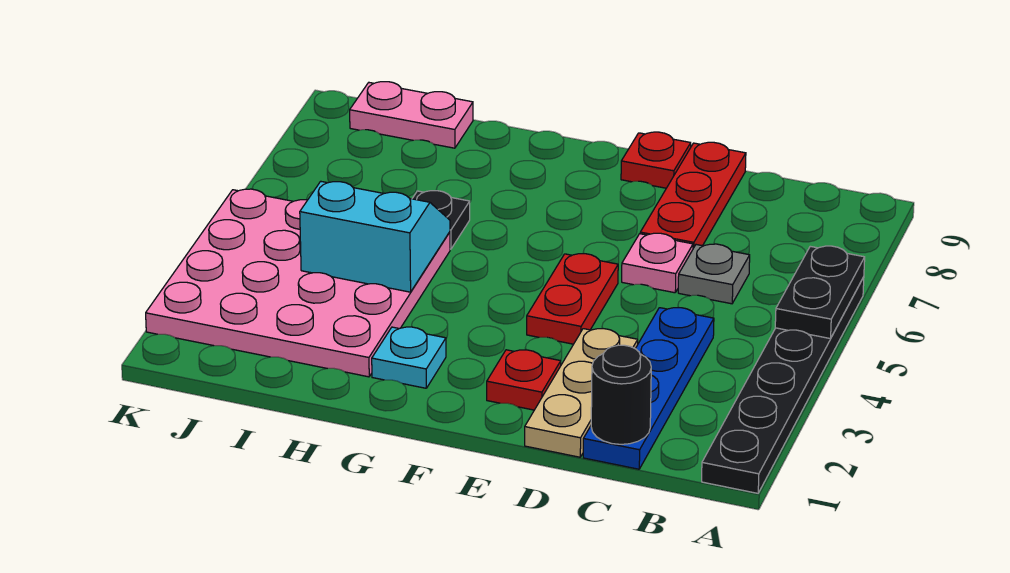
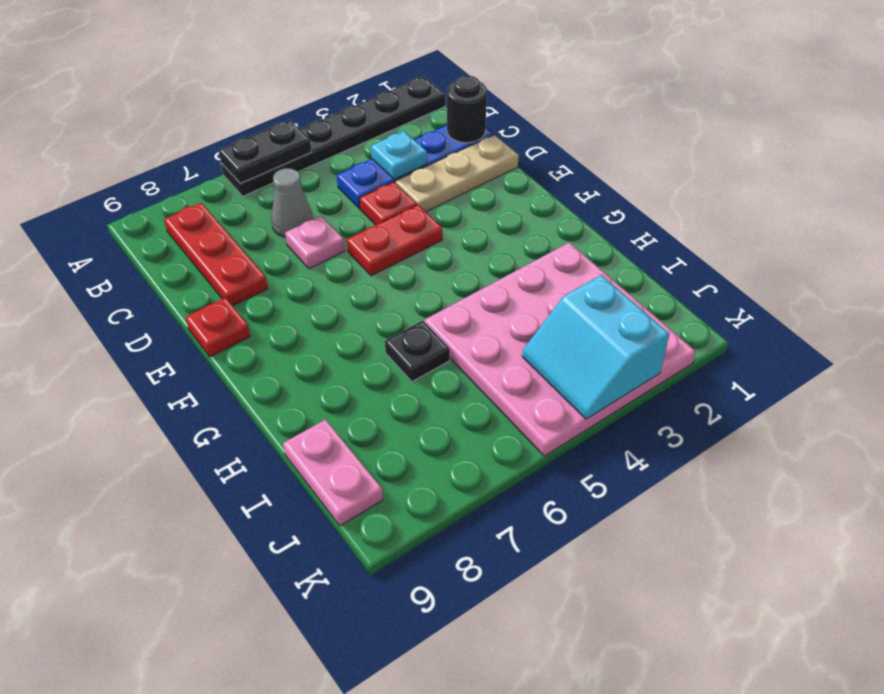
grey plate C6 level 1 -> grey cone C6 level 1
red plate D7:D9 level 1 -> red plate B8:D8 level 1
red plate E2 level 1 -> red plate D4 level 1
cyan plate G2 level 1 -> cyan plate C3 level 2
cyan slope H4:I5 level 2 top 4 -> cyan slope J3:K4 level 2 top 3

